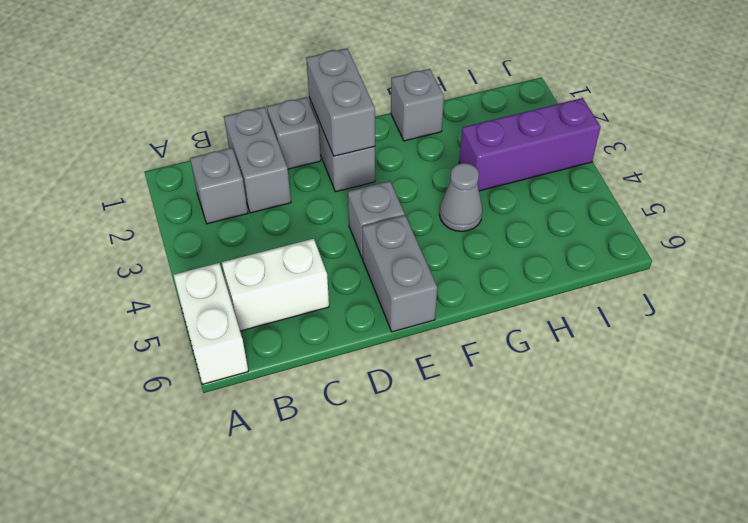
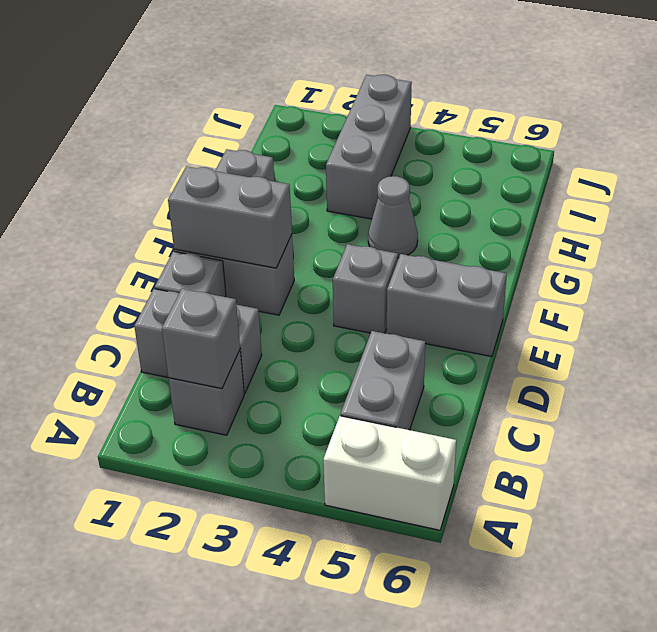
none -> grey brick B2 level 2
white brick B5:C5 level 1 -> grey brick B5:C5 level 1
purple brick H3:J3 level 1 -> grey brick H3:J3 level 1

